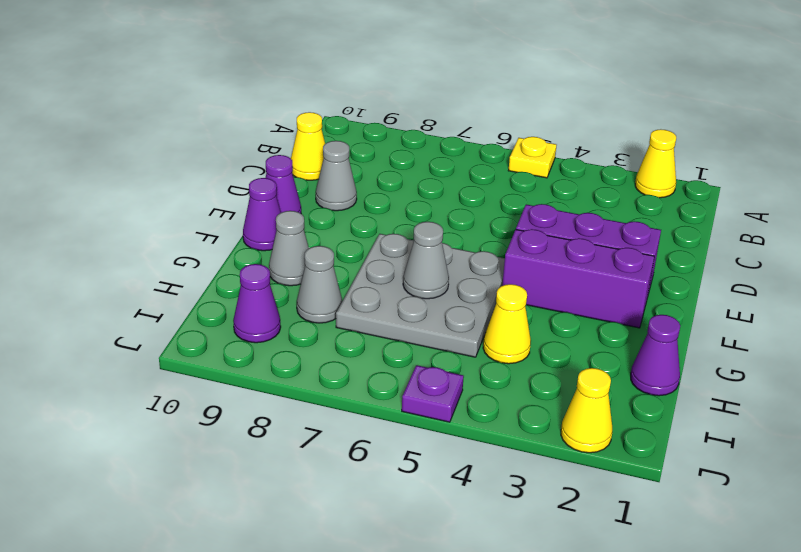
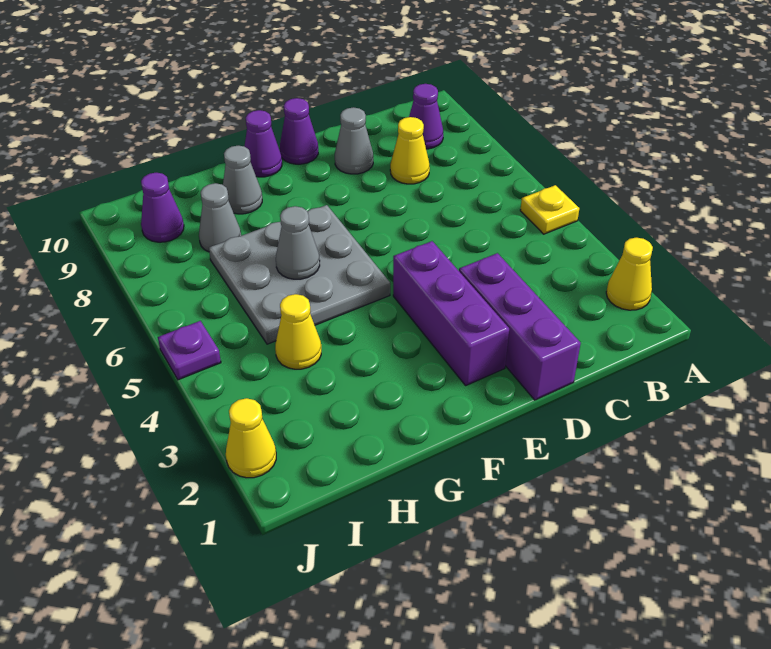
yellow cone C10 level 1 -> yellow cone C8 level 1
purple brick F2:F4 level 1 -> purple brick D1:D3 level 1
purple cone H1 level 1 -> purple cone B9 level 1

